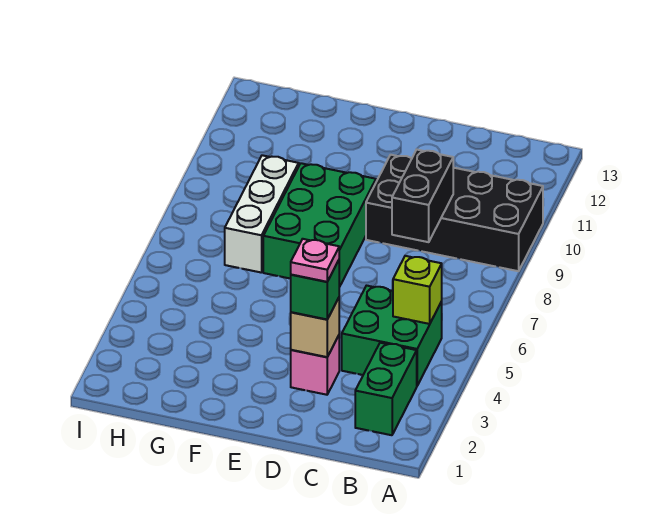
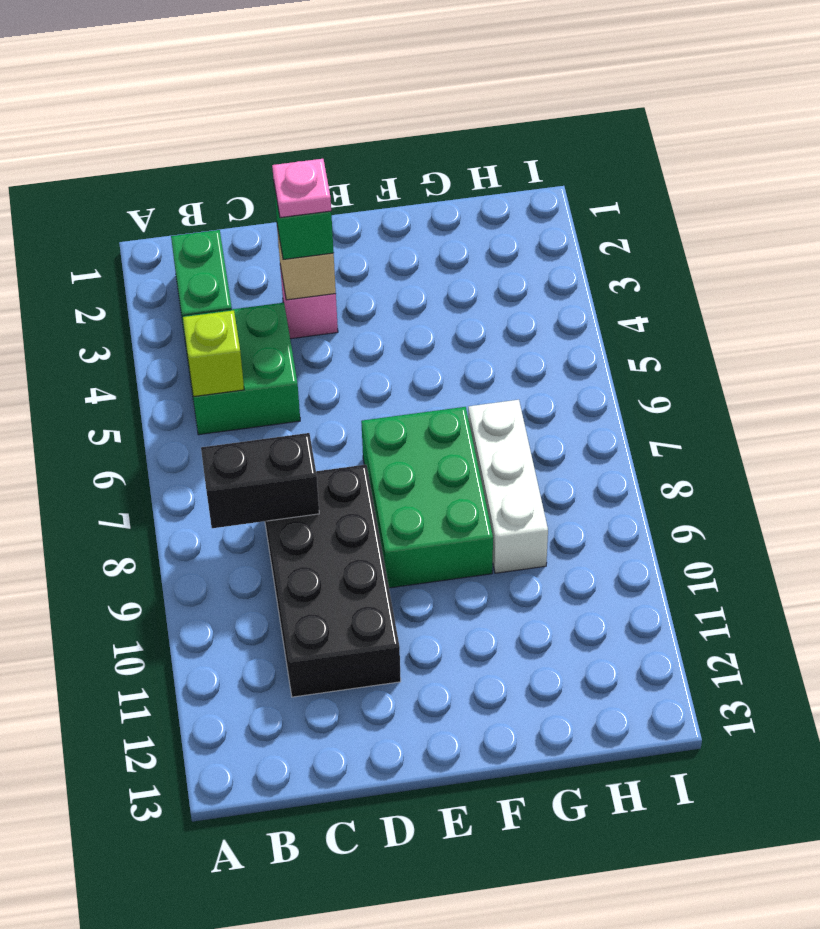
black brick A9:D10 level 1 -> black brick C8:D11 level 1
black brick C8:C9 level 2 -> black brick B8:C8 level 2

